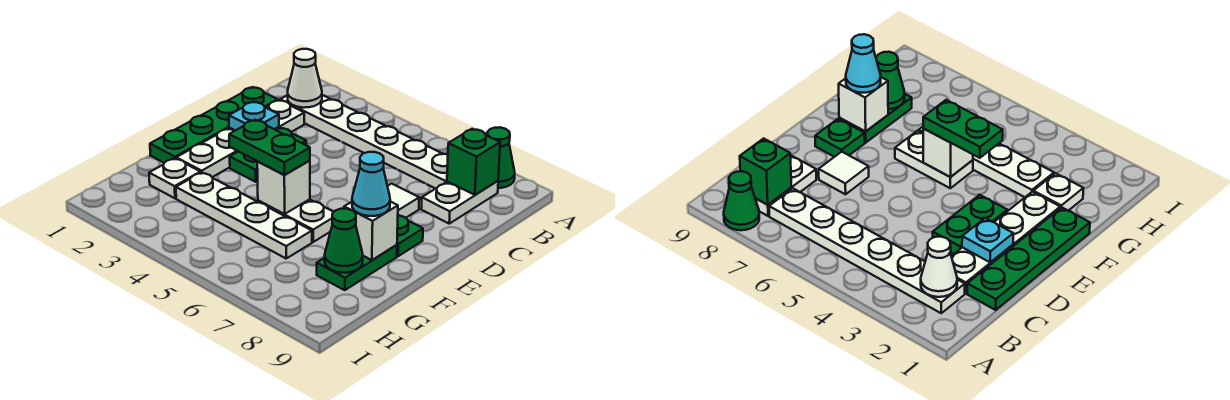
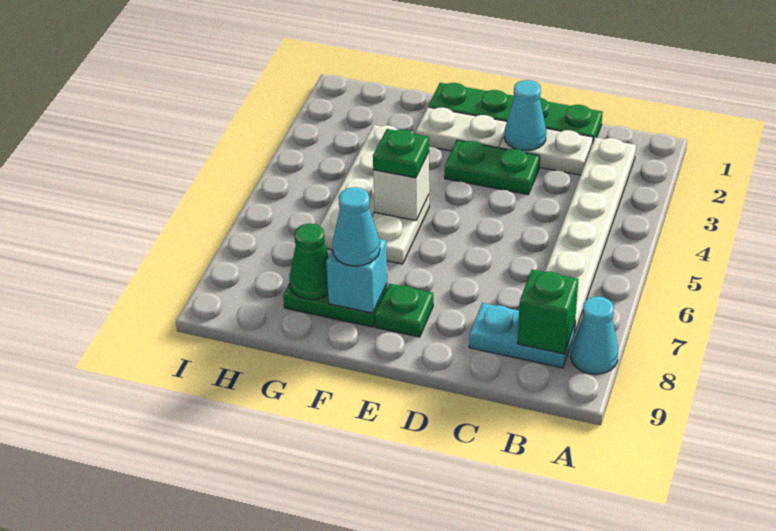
green cone A8 level 1 -> cyan cone A8 level 1
white cone B2 level 2 -> none
white plate B8:C8 level 1 -> cyan plate B8:C8 level 1
cyan plate D2 level 2 -> cyan cone D2 level 2
white tile D7 level 1 -> none
green plate F4:F5 level 3 -> green plate F5 level 3
white brick F8 level 2 -> cyan brick F8 level 2
white plate G2 level 1 -> none

